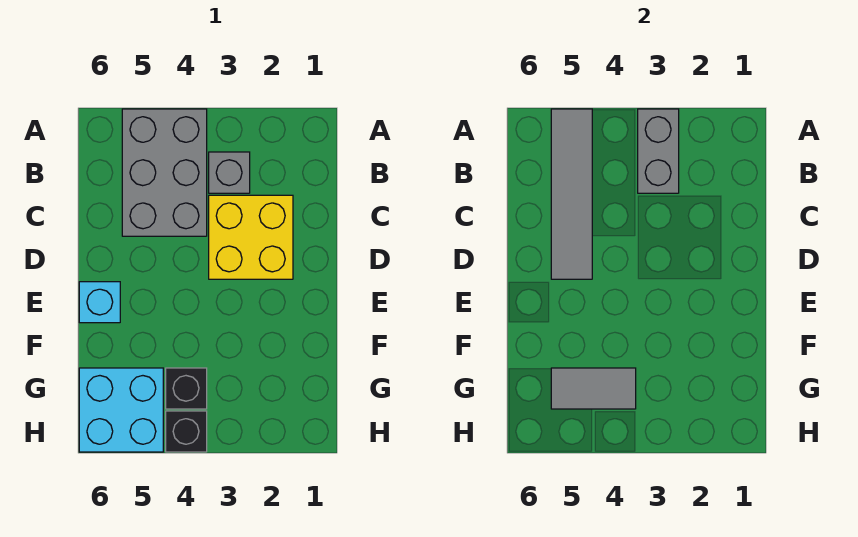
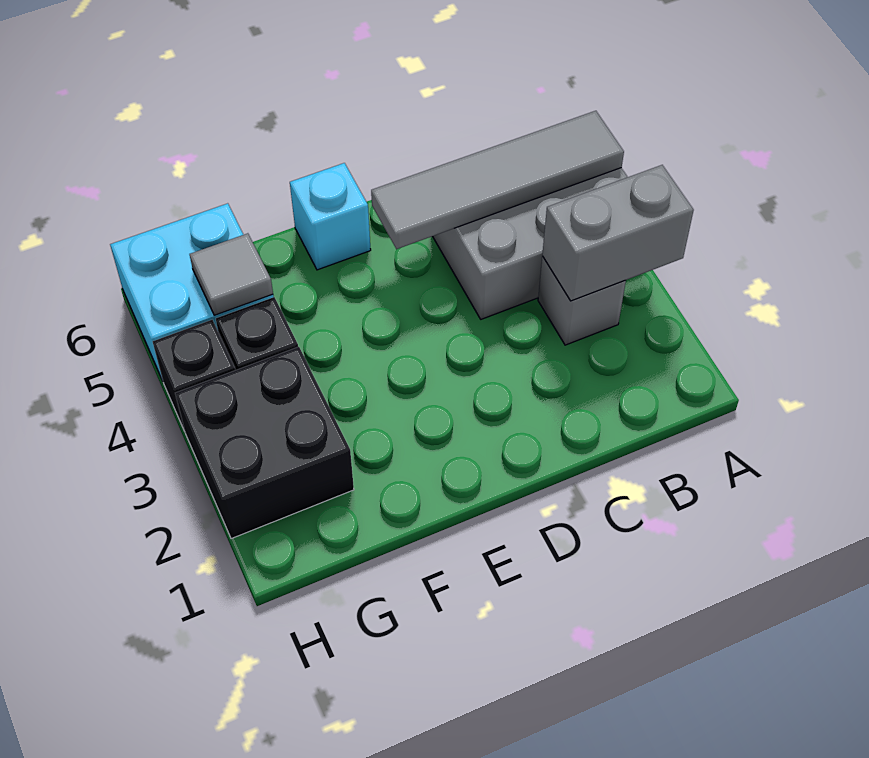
yellow brick C2:D3 level 1 -> none
none -> black brick G2:H3 level 1
grey tile G4:G5 level 2 -> grey tile G5 level 2

